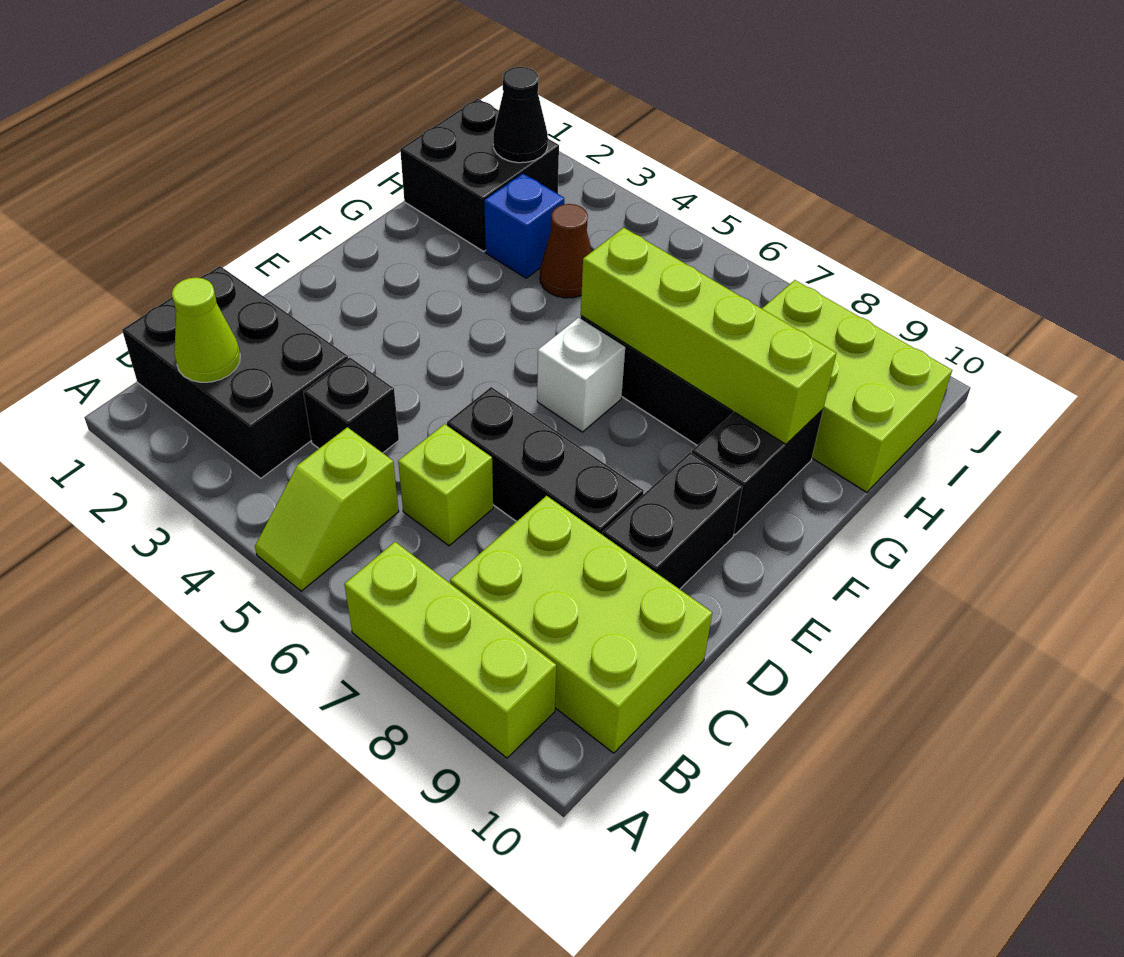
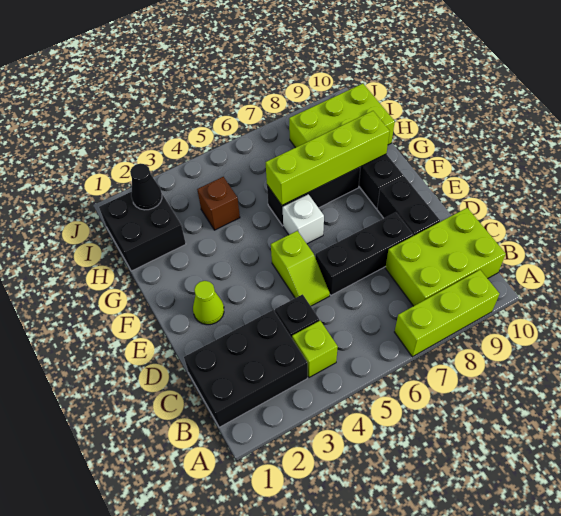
lime slope A5:B5 level 1 top B -> lime slope D5:E5 level 1 top E
lime cone B2 level 2 -> lime cone E2 level 1
lime brick C6 level 1 -> lime brick B4 level 1
blue brick H3 level 1 -> none
brown cone H4 level 1 -> brown brick H4 level 1

